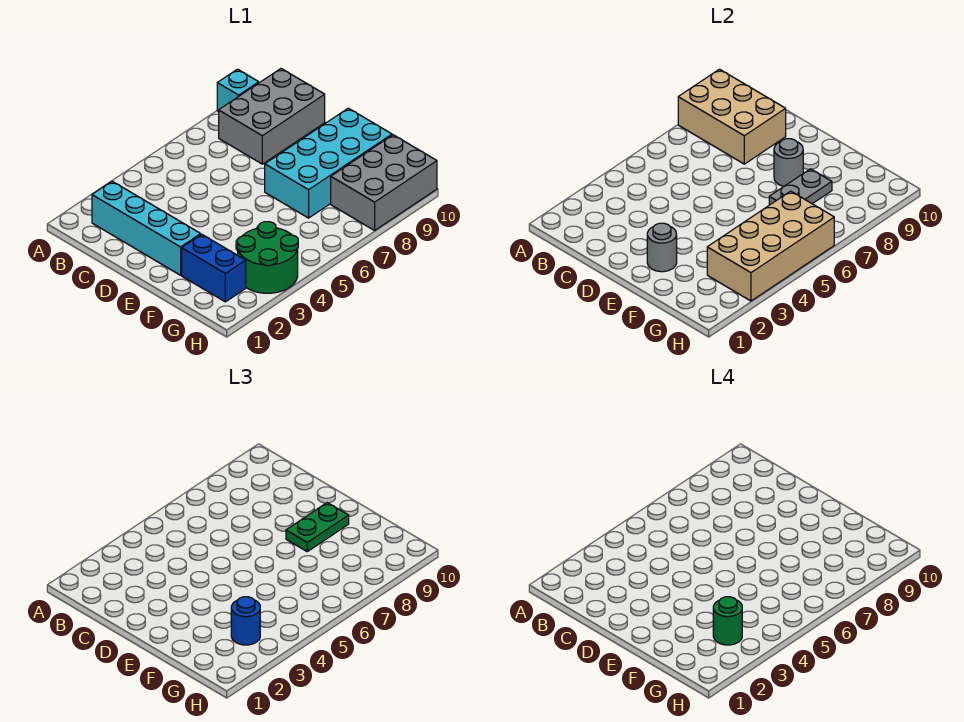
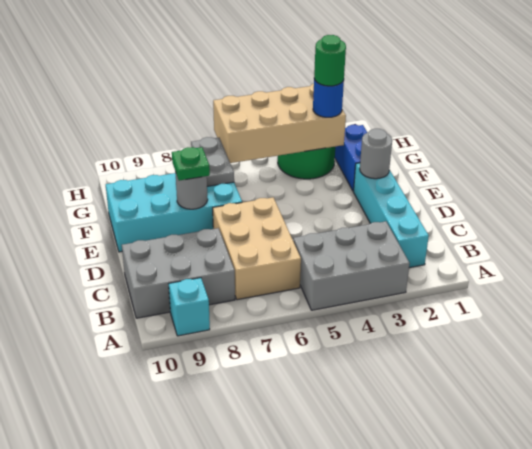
tan brick A8:C9 level 2 -> tan brick B6:D7 level 1
green plate E8:E9 level 3 -> green plate E8 level 3
grey plate F7:F8 level 2 -> grey plate F7:G7 level 2
grey brick G8:H10 level 1 -> grey brick A3:B5 level 1

